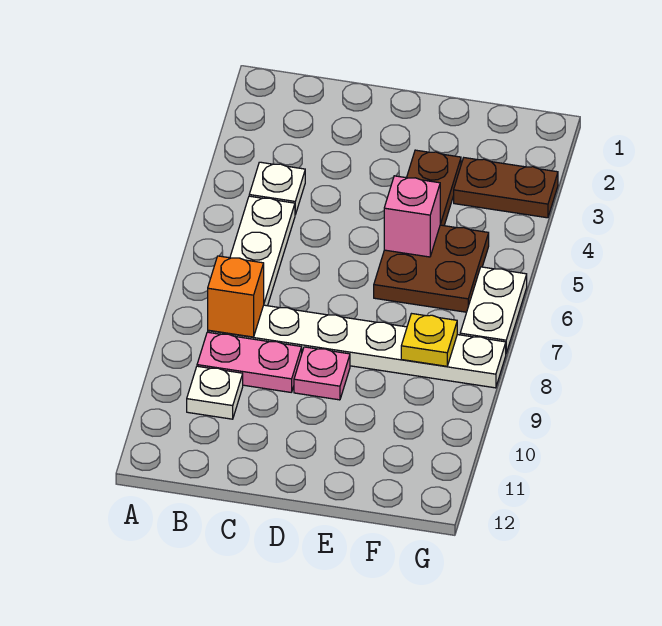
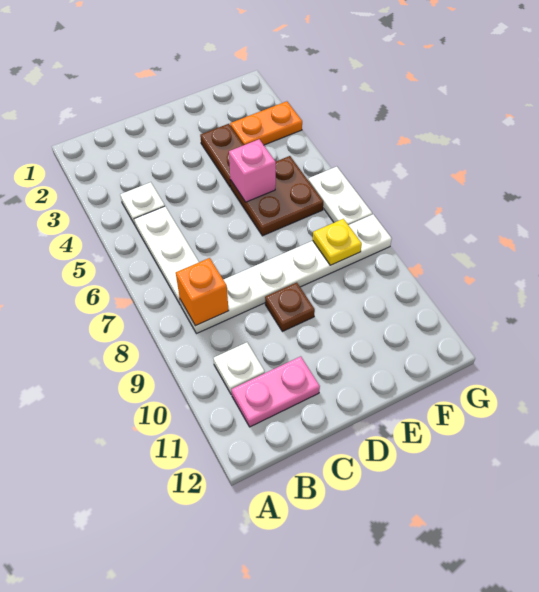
pink plate B9:C9 level 1 -> pink plate B11:C11 level 1
pink plate D9 level 1 -> brown plate D9 level 1
brown plate F3:G3 level 1 -> orange plate F3:G3 level 1

